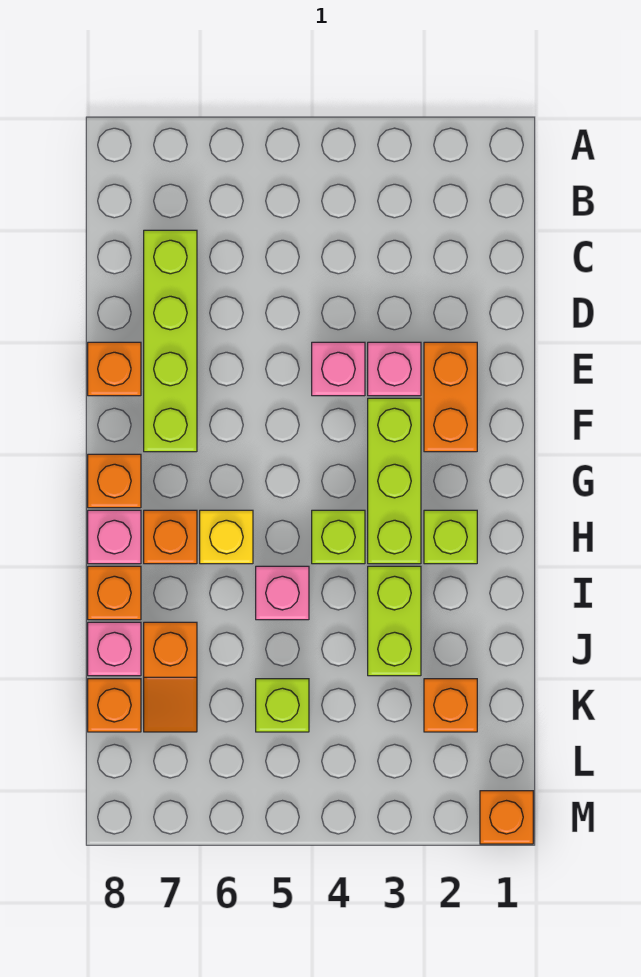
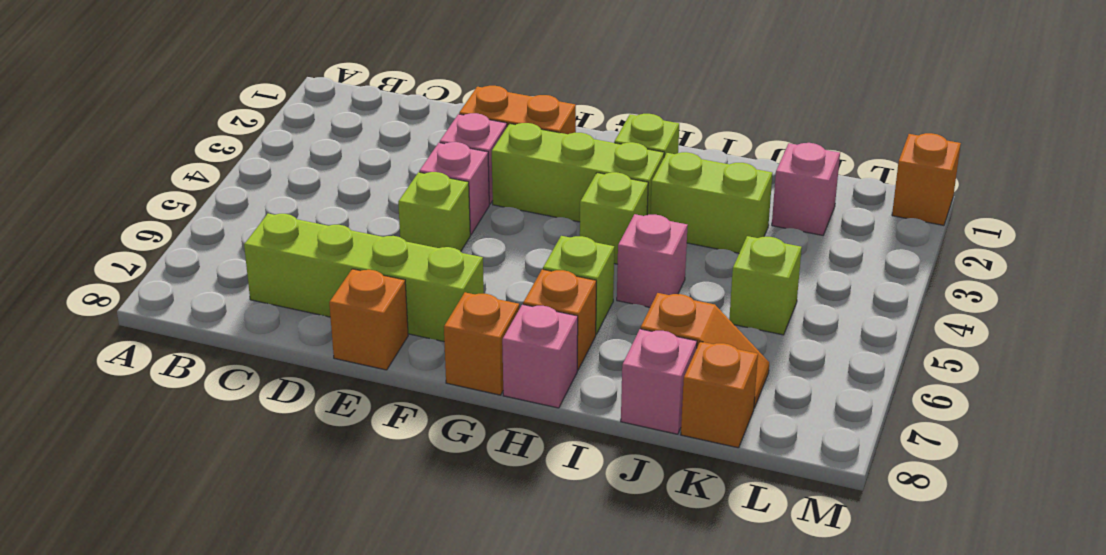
none -> lime brick E5 level 1
yellow brick H6 level 1 -> lime brick H6 level 1
orange brick I8 level 1 -> none
orange brick K2 level 1 -> pink brick K2 level 1

